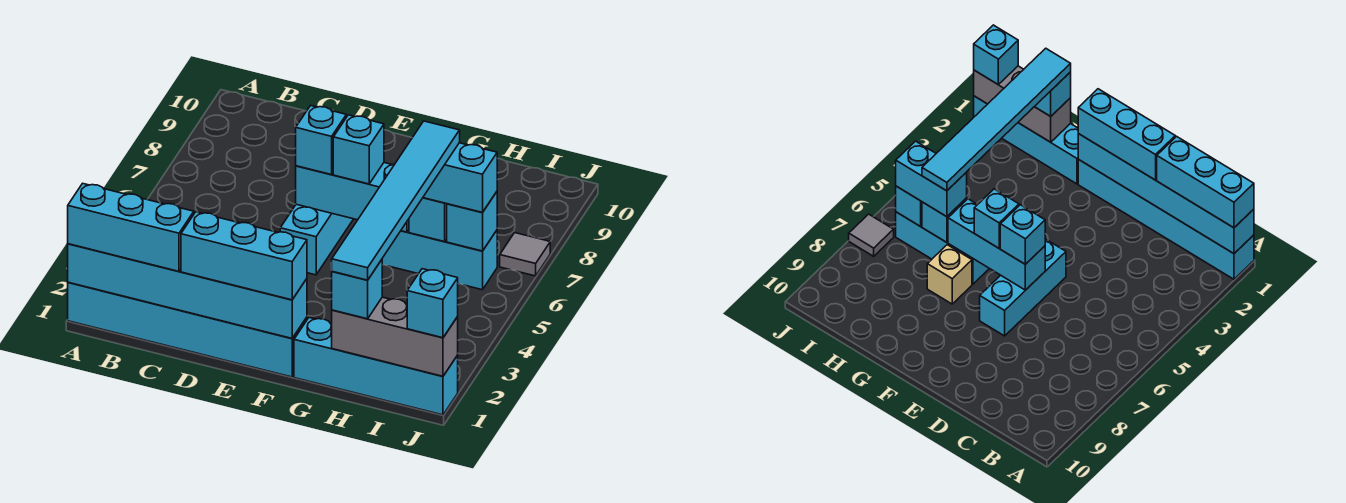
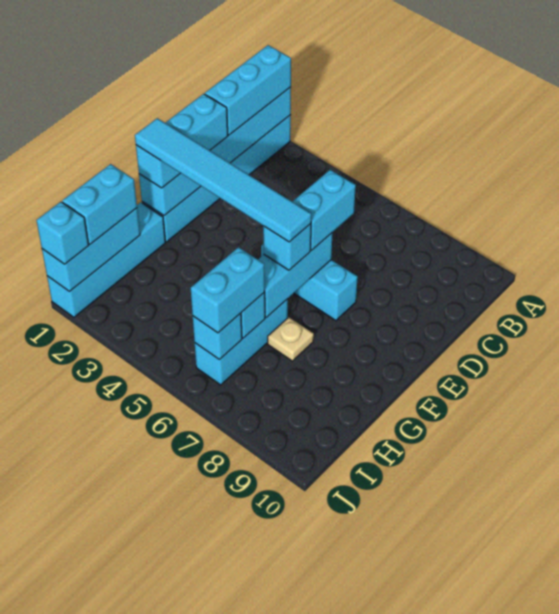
cyan brick E6 level 3 -> cyan brick D6:E6 level 3
tan brick G7 level 1 -> tan plate G7 level 1
grey brick H1:J1 level 2 -> cyan brick H1:J1 level 2
cyan brick H1 level 3 -> cyan brick H1:I1 level 3
cyan tile H1:H6 level 4 -> cyan tile F1:F6 level 4
grey tile J7 level 1 -> none

